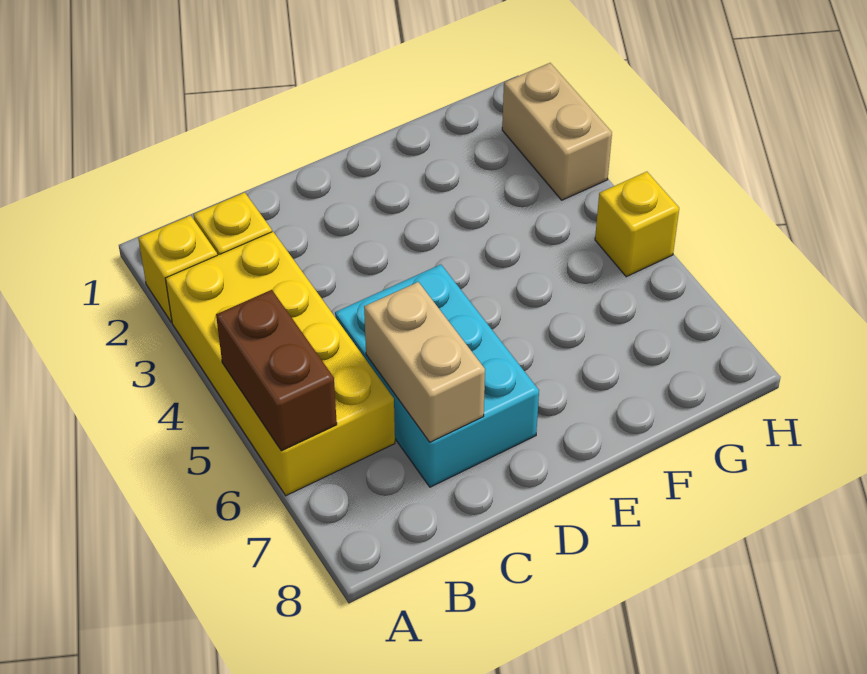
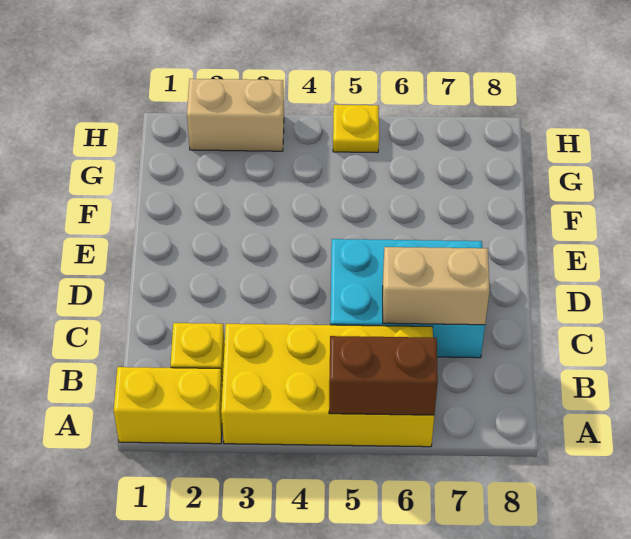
yellow brick A2 level 1 -> yellow brick A1:A2 level 1
yellow brick H5 level 1 -> yellow plate H5 level 1

